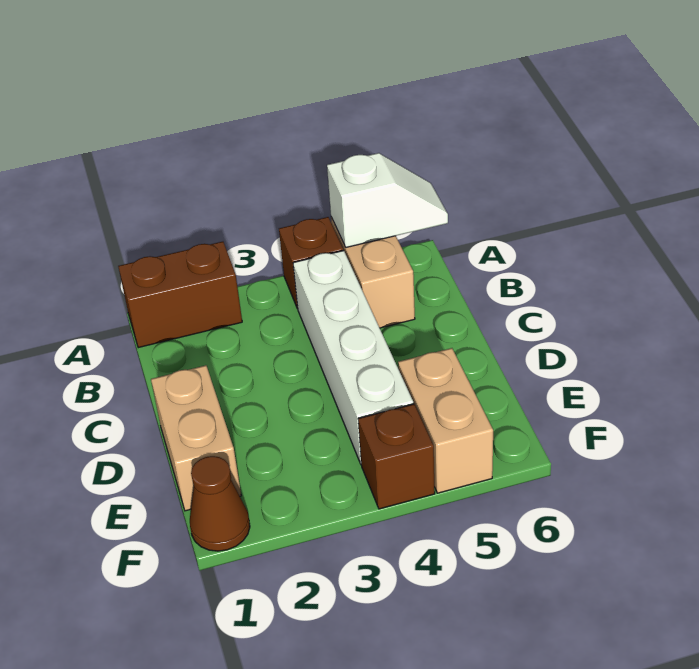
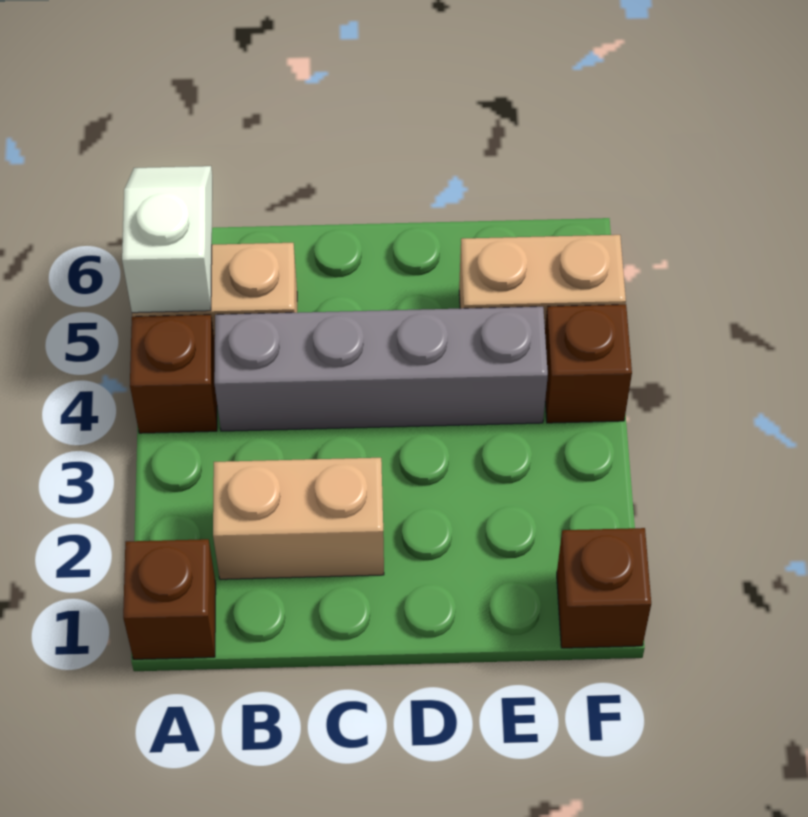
brown brick A1:A2 level 1 -> brown brick A1 level 1
white brick B4:E4 level 1 -> grey brick B4:E4 level 1
tan brick D1:E1 level 1 -> tan brick B2:C2 level 1
brown cone F1 level 1 -> brown brick F1 level 1

